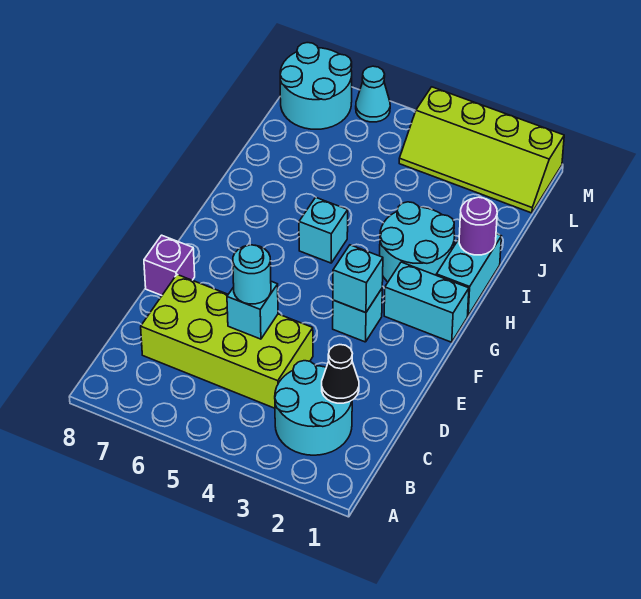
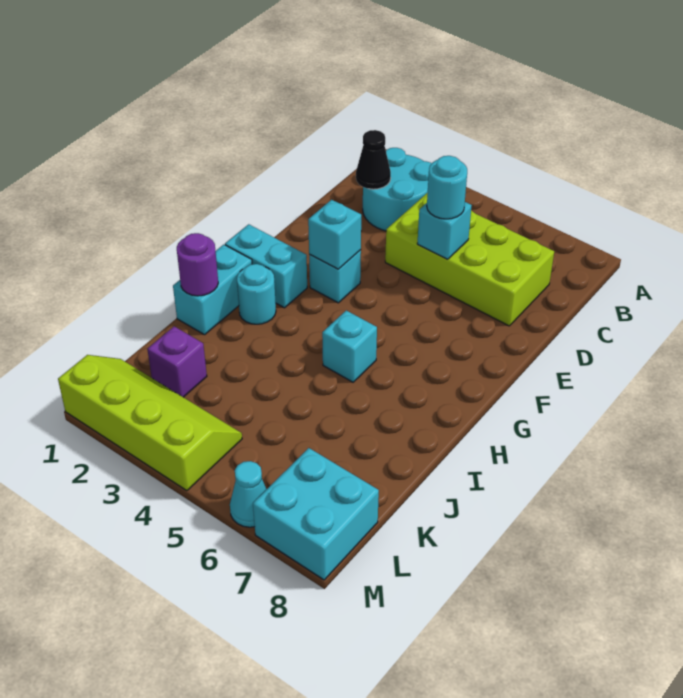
purple brick E8 level 1 -> purple brick K2 level 1
cyan round brick H2:I3 level 1 -> cyan round brick H2 level 1
cyan round brick L7:M8 level 1 -> cyan brick L7:M8 level 1

